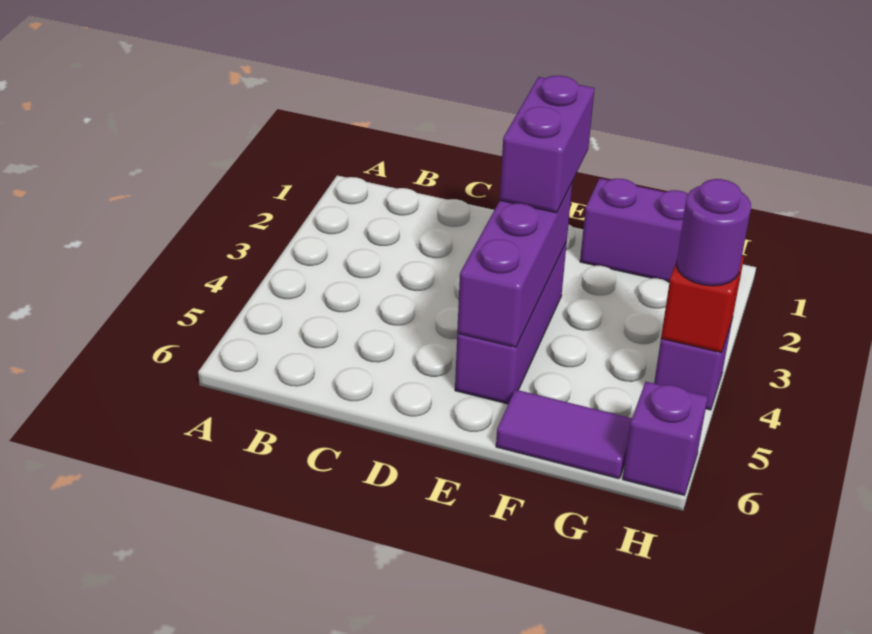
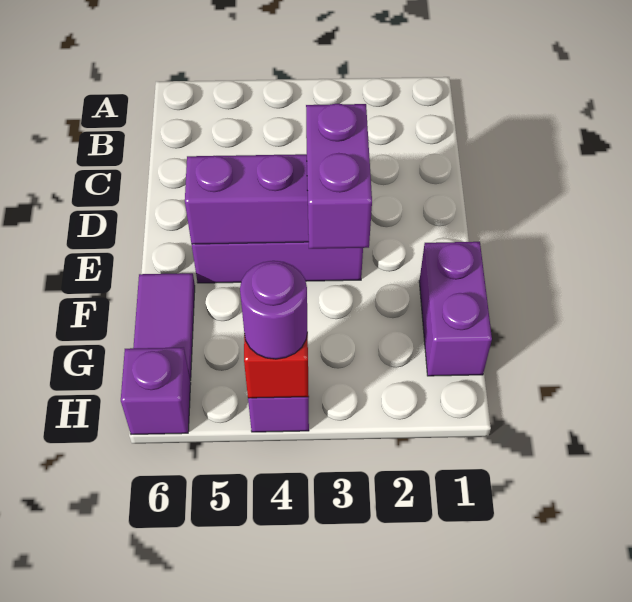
purple brick E2:E3 level 3 -> purple brick E3:F3 level 3

